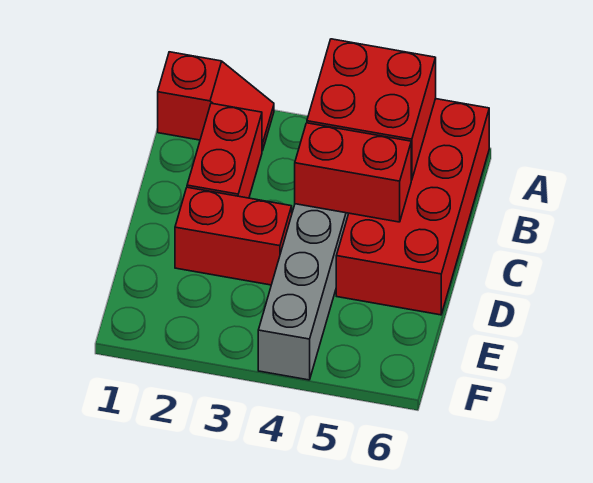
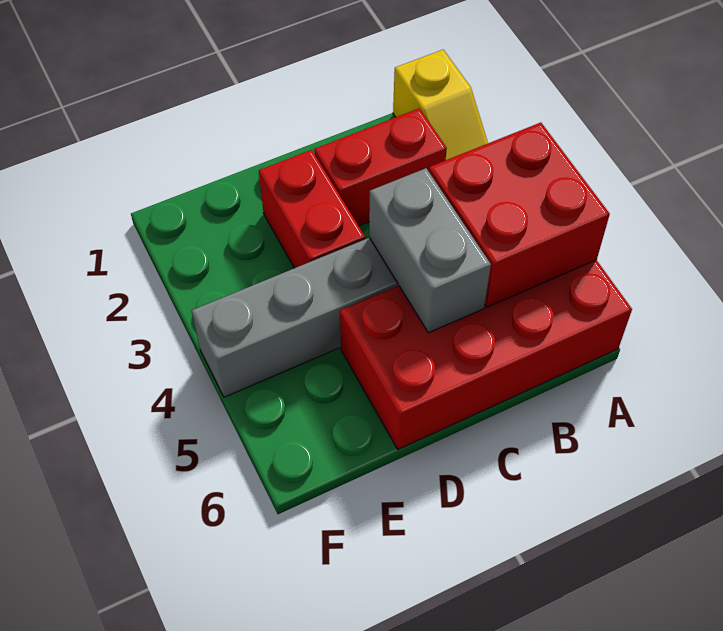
red slope A1:A2 level 1 top 1 -> yellow slope A1:A2 level 1 top 1
red brick C4:C5 level 2 -> grey brick C4:C5 level 2

